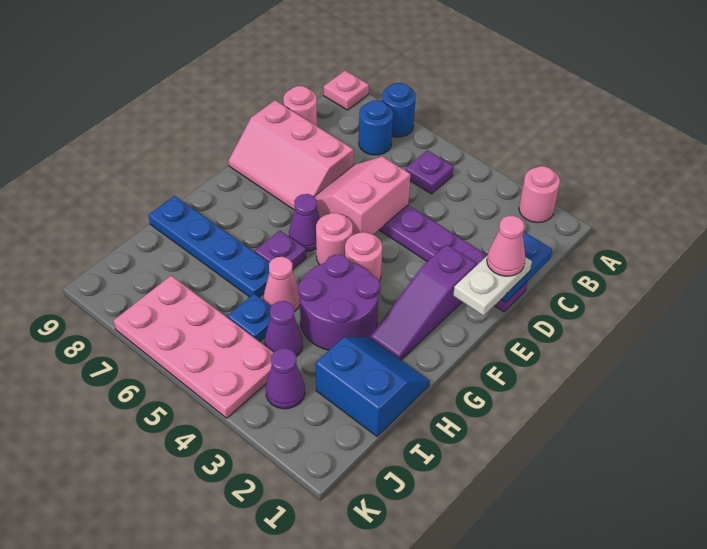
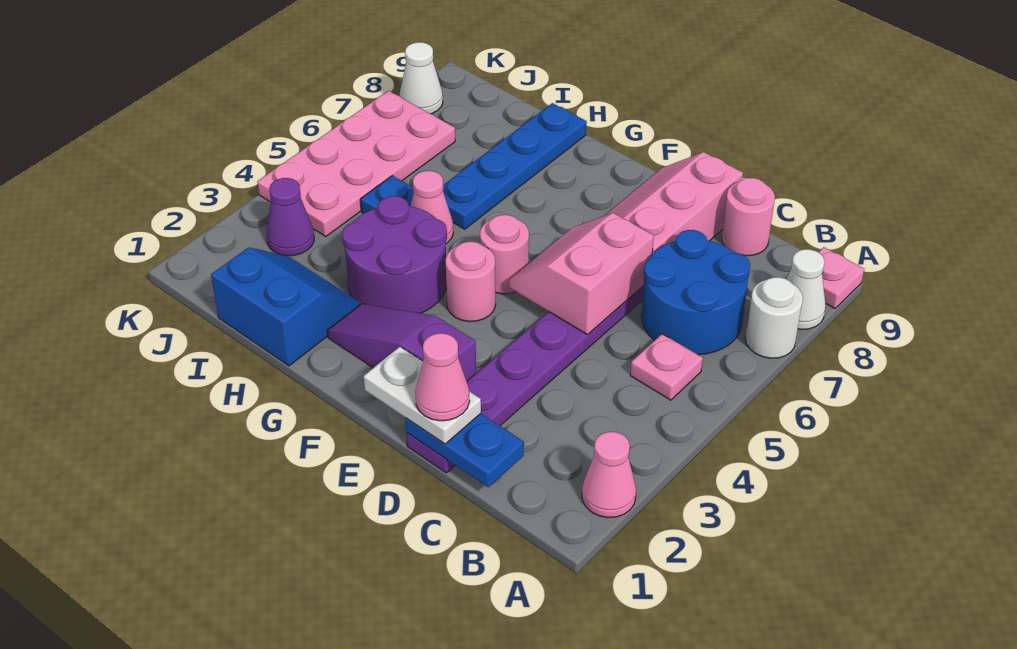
pink round brick A2 level 1 -> pink cone A2 level 1
blue round brick A7 level 1 -> white round brick A7 level 1
none -> white cone A8 level 1
purple plate B5 level 1 -> pink plate B5 level 1
blue round brick B7 level 1 -> blue round brick B6:C7 level 1
pink slope D5:E6 level 2 top 5 -> pink slope D5:E6 level 2 top D
purple cone F6 level 1 -> none
purple plate G6 level 1 -> none
blue slope H1:I2 level 1 top I -> blue slope H1:I2 level 1 top 1
purple cone I4 level 1 -> none
none -> white cone K8 level 1

